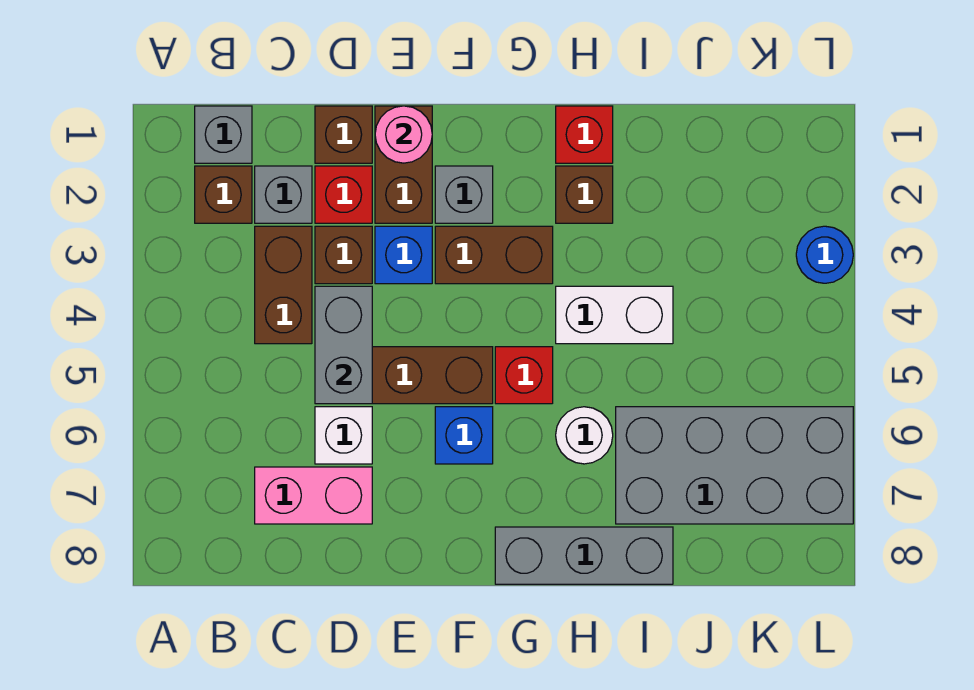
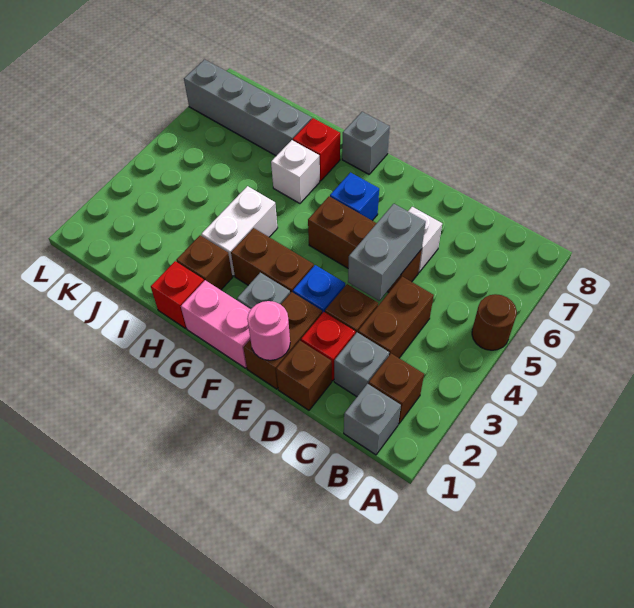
none -> brown round brick A5 level 1
pink brick C7:D7 level 1 -> pink brick F1:G1 level 1
red brick G5 level 1 -> red brick H7 level 1
grey brick G8:I8 level 1 -> grey brick G8 level 1
white brick H4:I4 level 1 -> white brick H3:H4 level 1
white round brick H6 level 1 -> white brick H6 level 1
grey brick I6:L7 level 1 -> grey brick I7:L7 level 1
blue round brick L3 level 1 -> none

